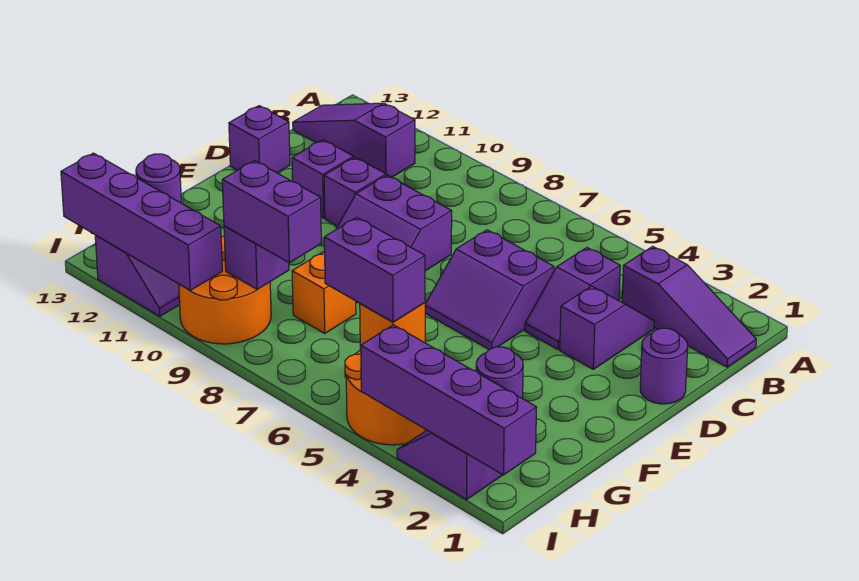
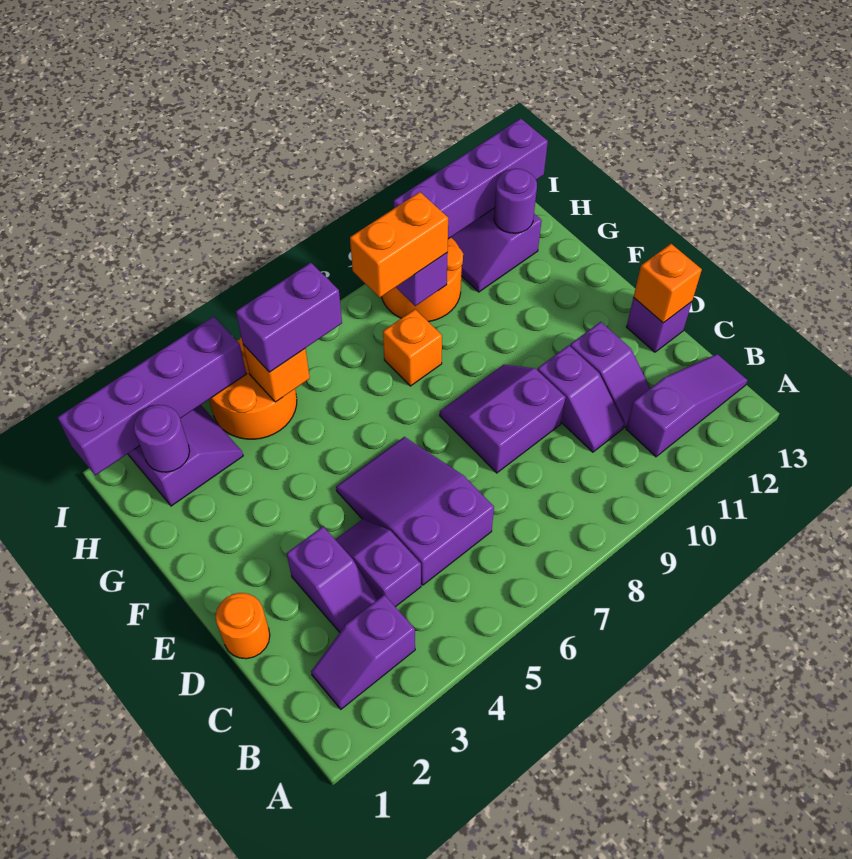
purple slope B1:B3 level 1 top 3 -> purple slope B2:B3 level 1 top 3
purple round brick D1 level 1 -> orange round brick D1 level 1
purple slope D5:E6 level 1 top D -> purple slope C5:E6 level 1 top C
none -> orange brick D13 level 2
purple brick H8:H9 level 3 -> orange brick H8:H9 level 3

